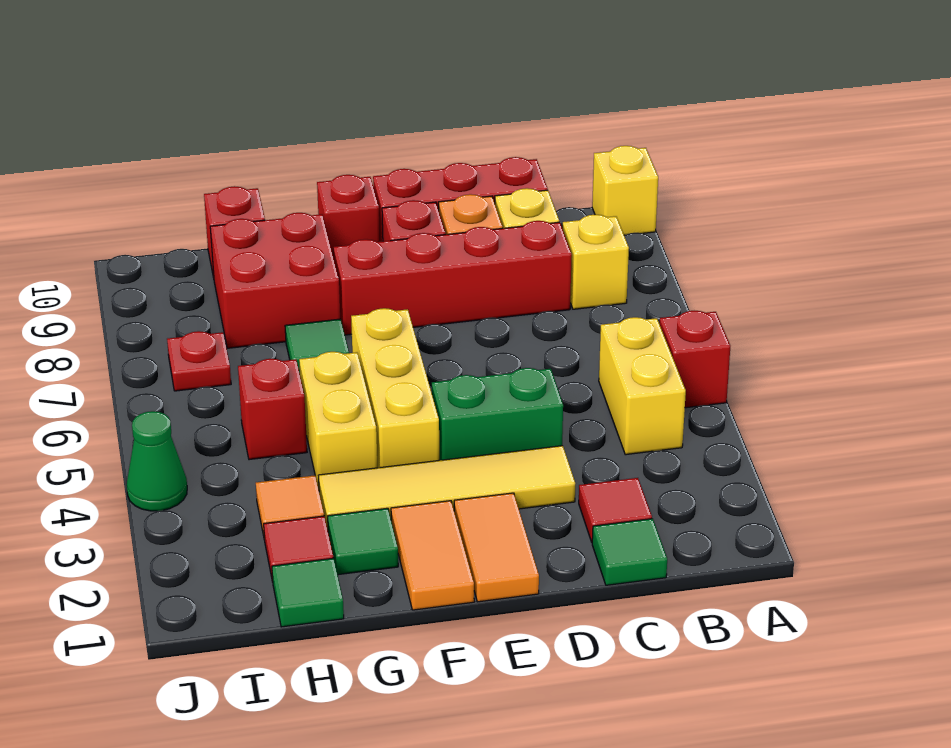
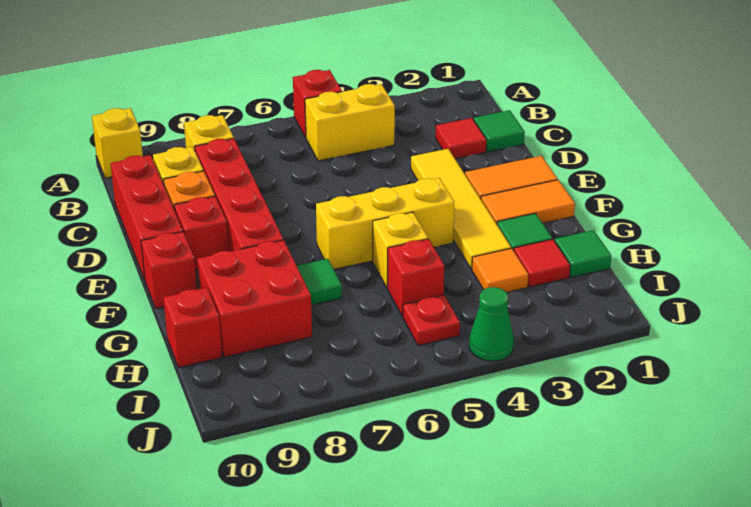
green brick D4:E4 level 1 -> none
yellow brick G4:G5 level 1 -> yellow brick G5 level 1
red plate I7 level 1 -> red plate I5 level 1

